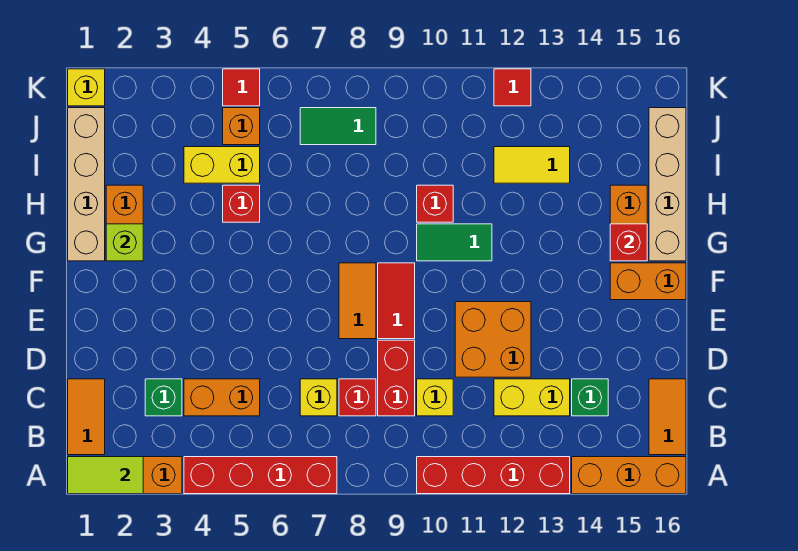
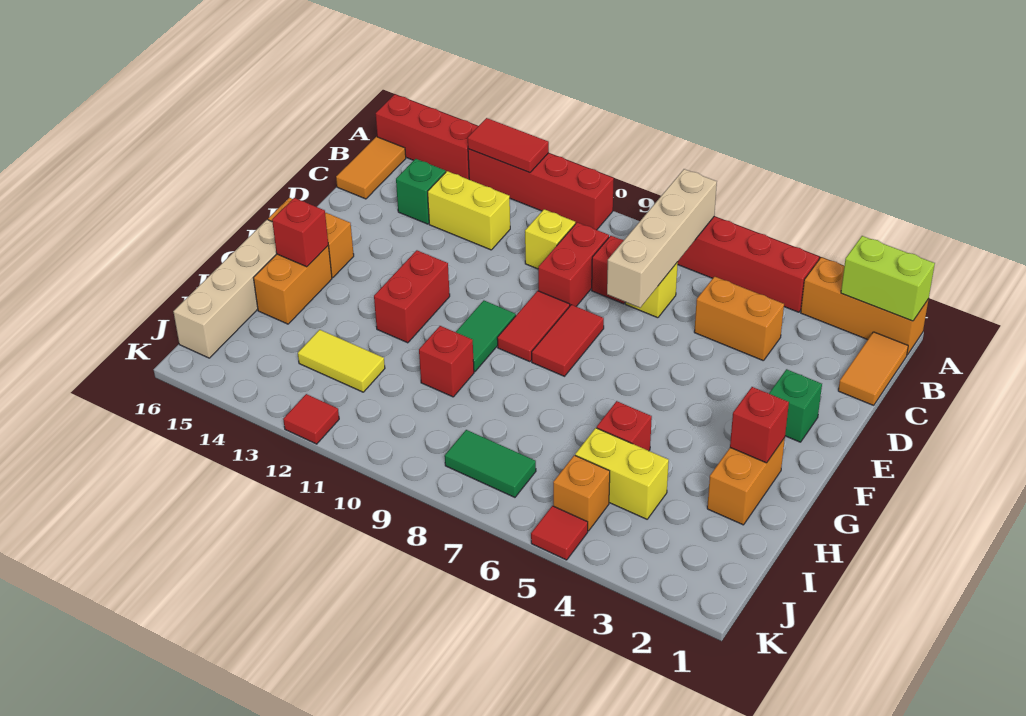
lime tile A1:A2 level 2 -> lime brick A1:A2 level 2
none -> red tile A12:A13 level 2
orange brick A14:A16 level 1 -> red brick A14:A16 level 1
green brick C3 level 1 -> green brick E2 level 1
orange brick D11:E12 level 1 -> none
orange tile E8:F8 level 1 -> red tile E8:F8 level 1
none -> red brick F12:G12 level 1
tan brick G1:J1 level 1 -> tan brick A7:D7 level 2
lime brick G2 level 2 -> red brick G2 level 2
green tile G10:G11 level 1 -> green tile F10:G10 level 1
yellow brick K1 level 1 -> none

